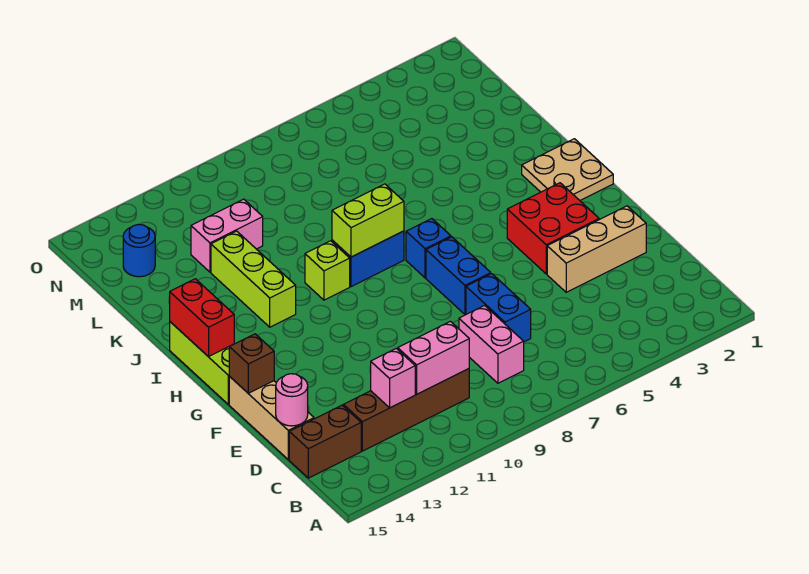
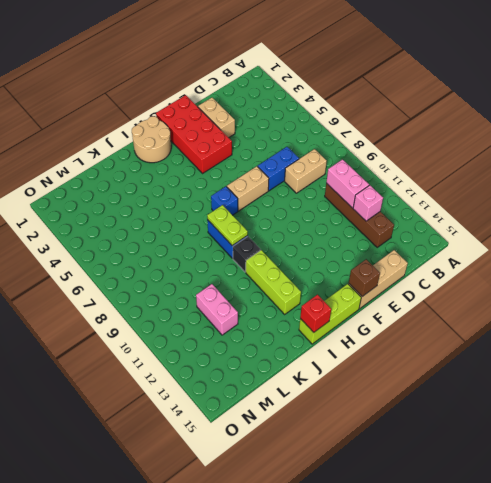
pink brick C8:D8 level 1 -> tan brick C8:D8 level 1
brown brick C14:C15 level 1 -> none
pink round brick D15 level 2 -> none
tan brick E2:E4 level 1 -> tan brick E2:E3 level 1
red brick F3:G4 level 1 -> red brick F1:G4 level 1
blue brick F7:G7 level 1 -> tan brick F7:G7 level 1
tan plate H1:I2 level 1 -> tan round brick H1:I2 level 1
red brick H15:I15 level 2 -> red brick I15 level 2
lime brick I8:I9 level 2 -> lime plate I8:I9 level 2
lime brick I10 level 1 -> black brick I10 level 1
lime brick I12:K12 level 1 -> lime brick I11:I13 level 1
blue round brick M14 level 1 -> none

